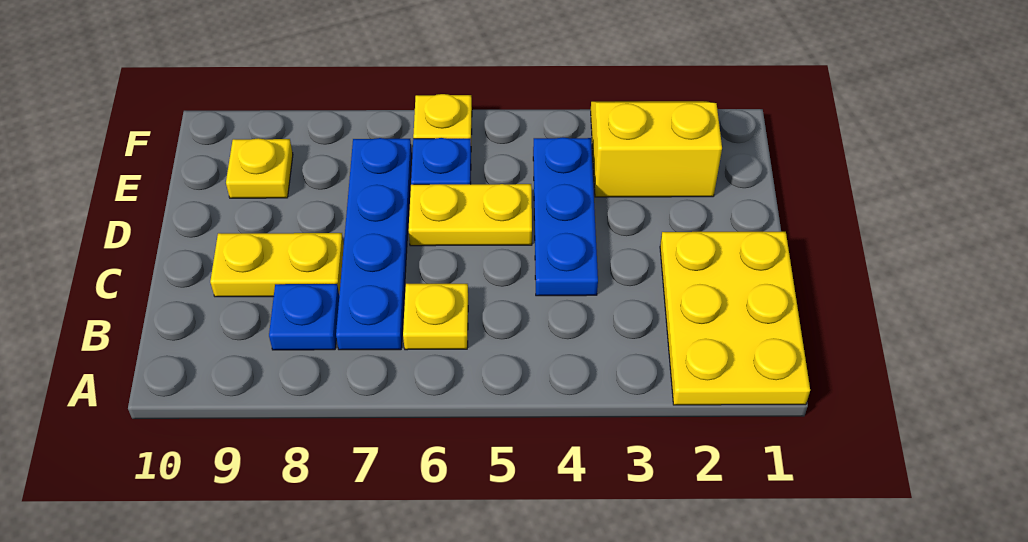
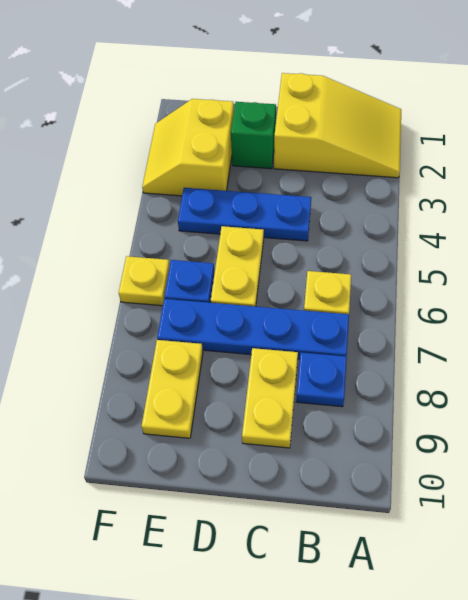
yellow plate A1:C2 level 1 -> yellow slope A1:C2 level 1 top C
none -> green brick D2 level 1
yellow plate E9 level 1 -> yellow plate E8:E9 level 1

